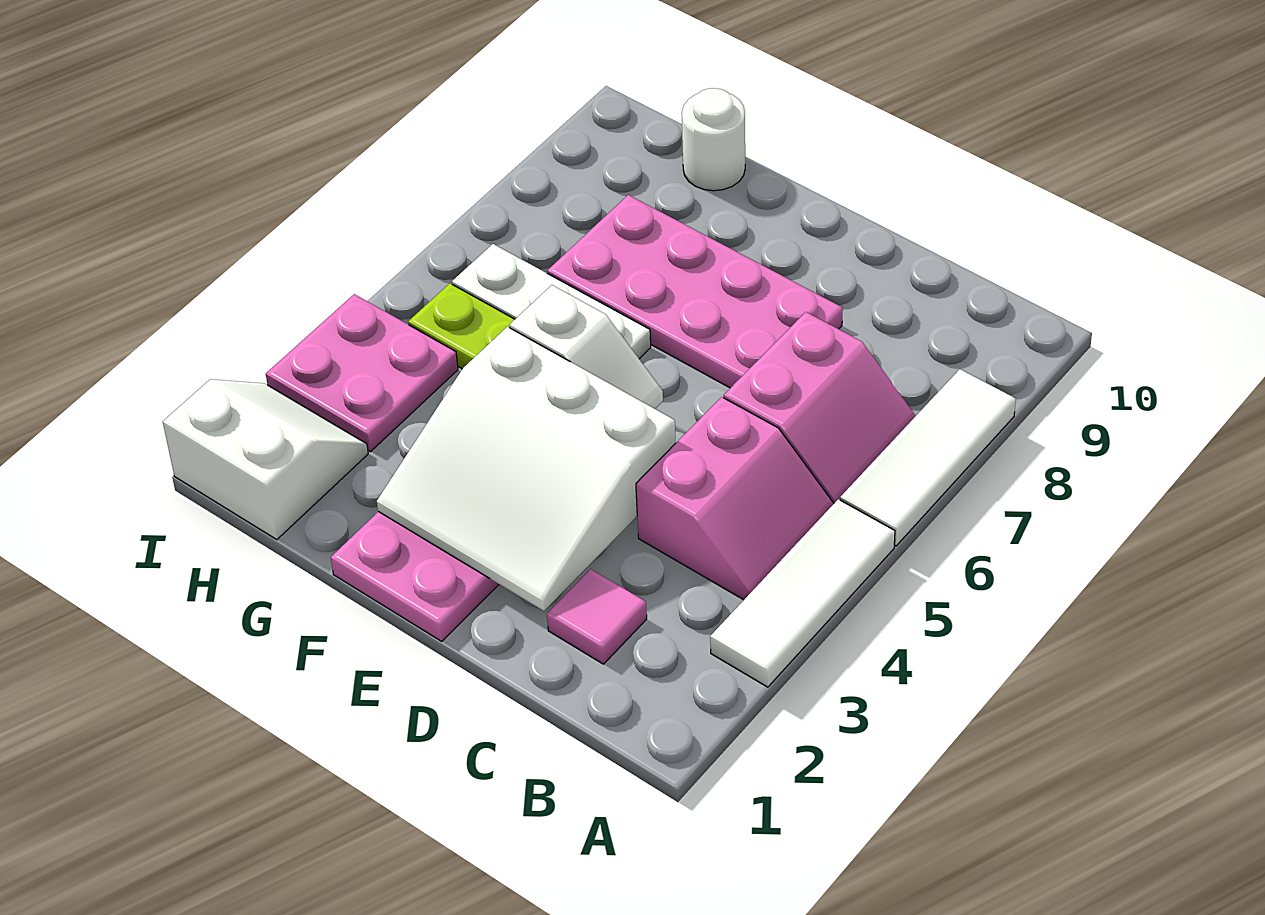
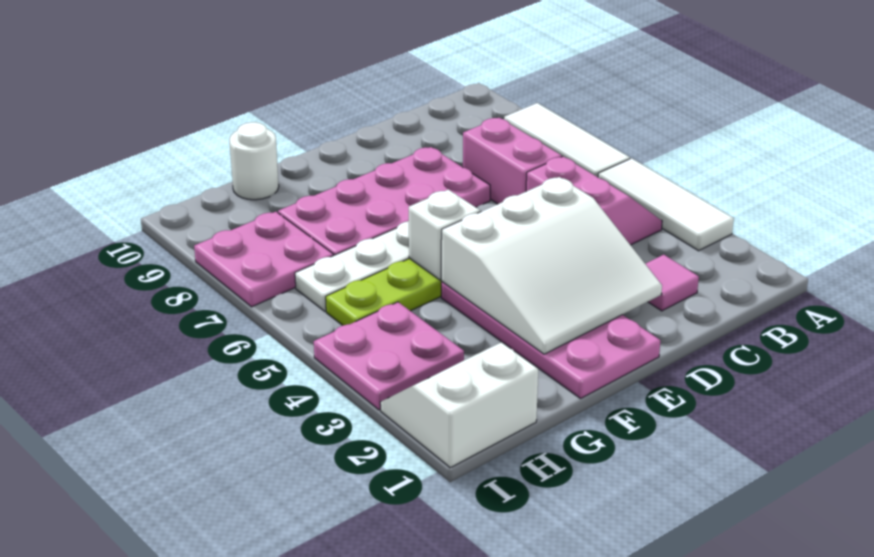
none -> pink plate H7:I8 level 1

